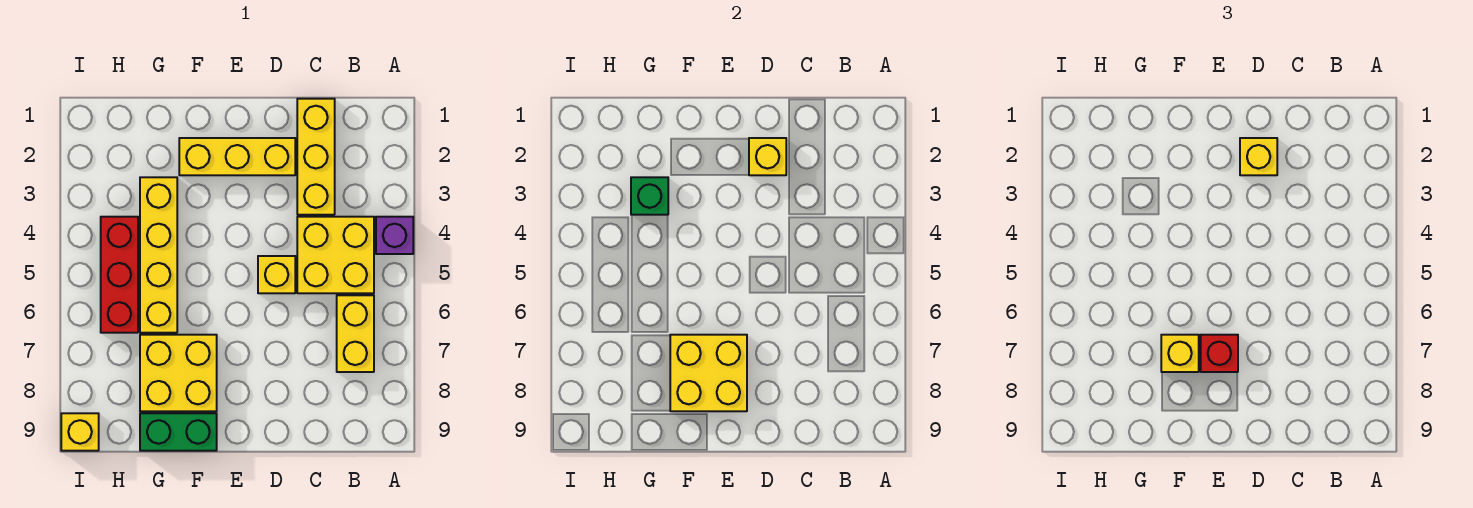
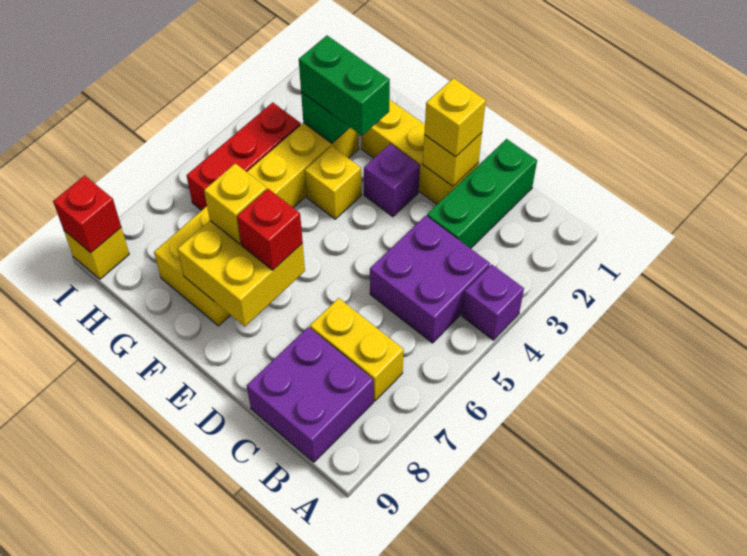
yellow brick B4:C5 level 1 -> purple brick B4:C5 level 1
yellow brick B6:B7 level 1 -> yellow brick B7:C7 level 1
none -> purple brick B8:C9 level 1
yellow brick C1:C3 level 1 -> green brick C1:C3 level 1
yellow brick D5 level 1 -> yellow brick F4 level 1
none -> purple brick E3 level 1
green brick F9:G9 level 1 -> green brick F3:G3 level 3
none -> red brick I9 level 2

